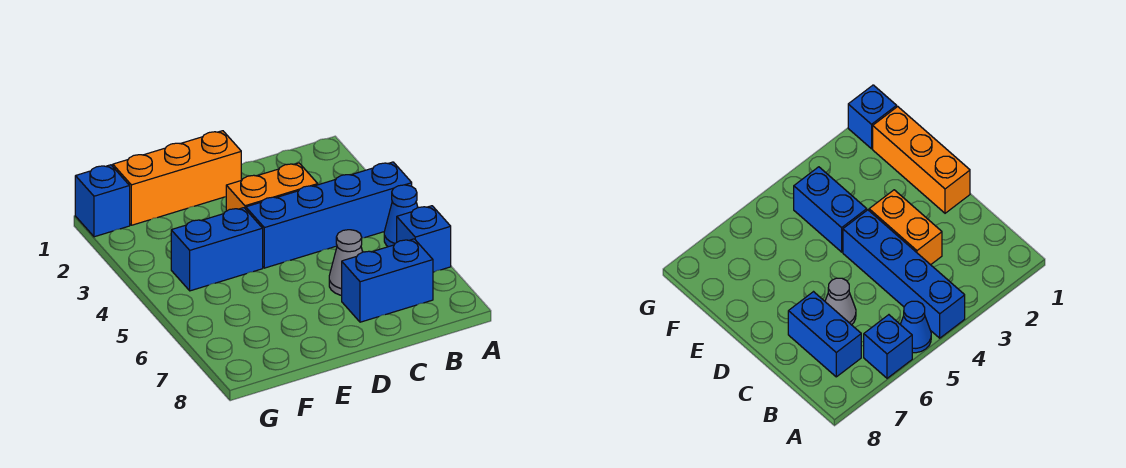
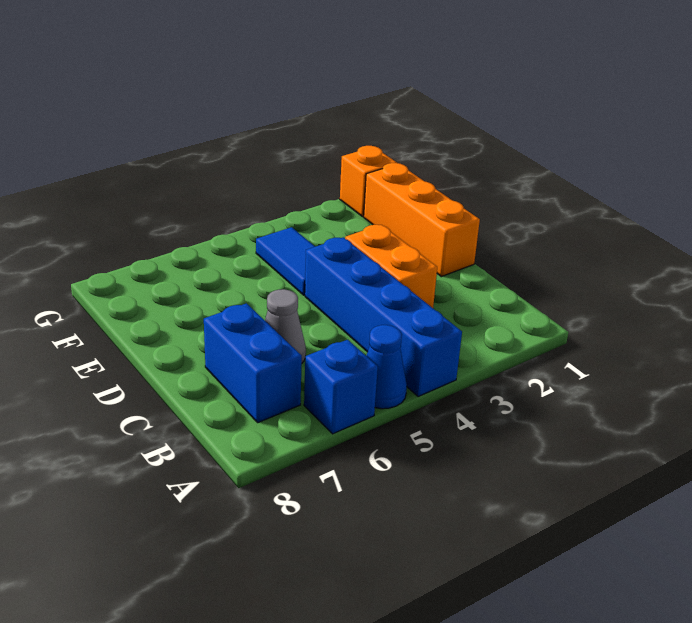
blue brick E4:F4 level 1 -> blue tile E4:F4 level 1
blue brick G1 level 1 -> orange brick G1 level 1

